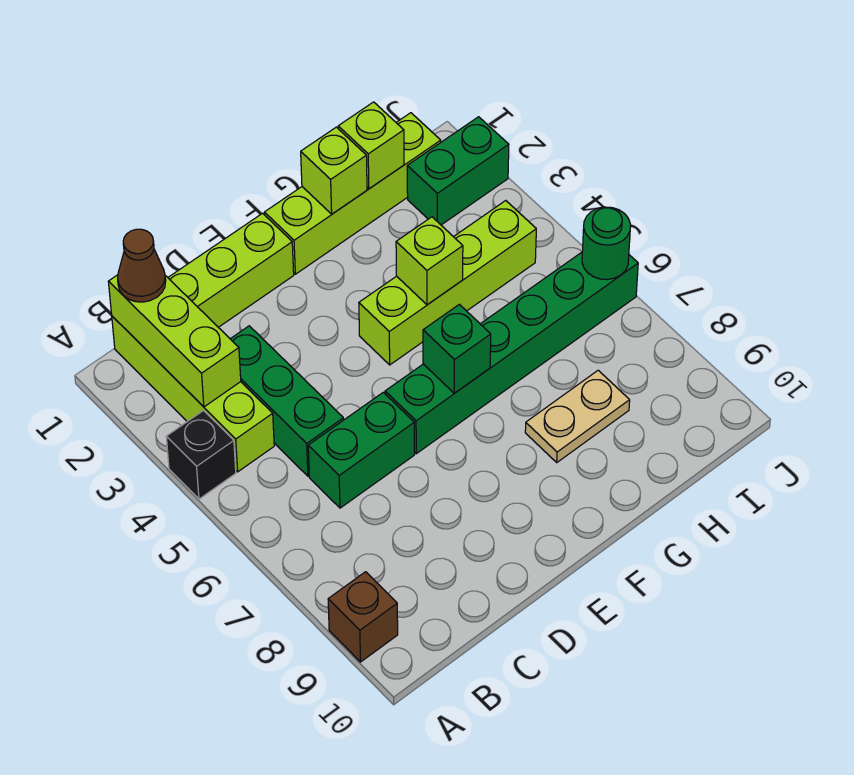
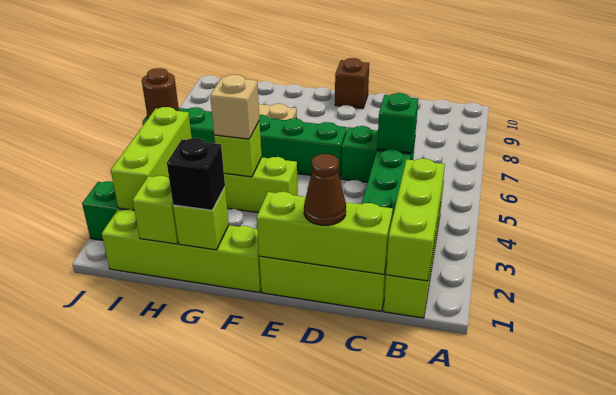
black brick A4 level 1 -> black brick G1 level 3
brown brick A9 level 1 -> brown brick E10 level 1
brown cone B1 level 3 -> brown cone D1 level 3
none -> lime brick C1:E1 level 2
green brick F6 level 2 -> green brick C6 level 2
none -> tan brick G4 level 3
none -> lime brick I2:I4 level 2
green round brick J6 level 2 -> brown round brick J6 level 2

